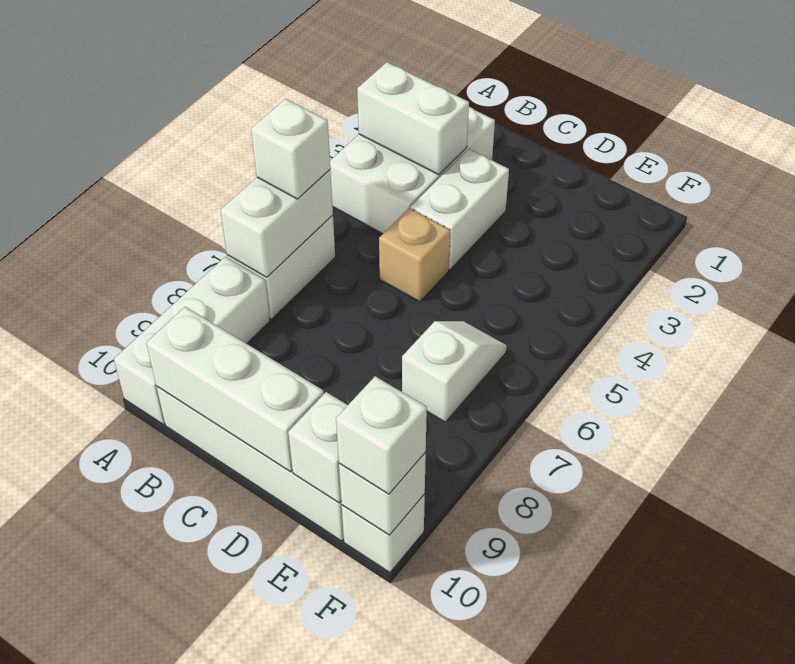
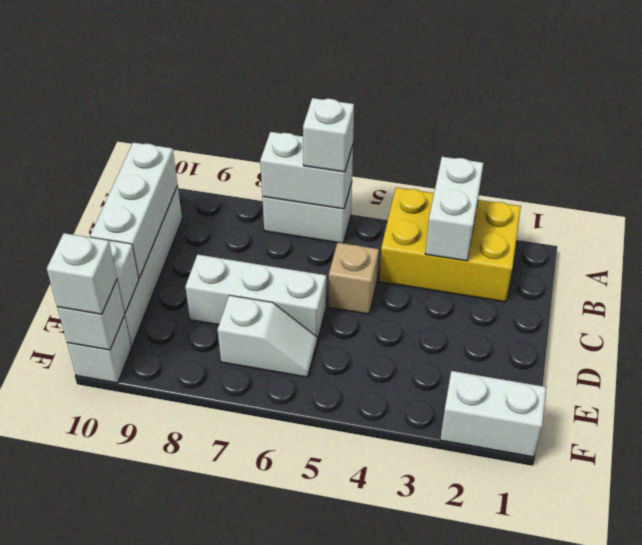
white brick A2:B4 level 1 -> yellow brick A2:B4 level 1
white brick A8:A10 level 1 -> white brick D6:D8 level 1
white brick C3:C4 level 1 -> white brick F1:F2 level 1

